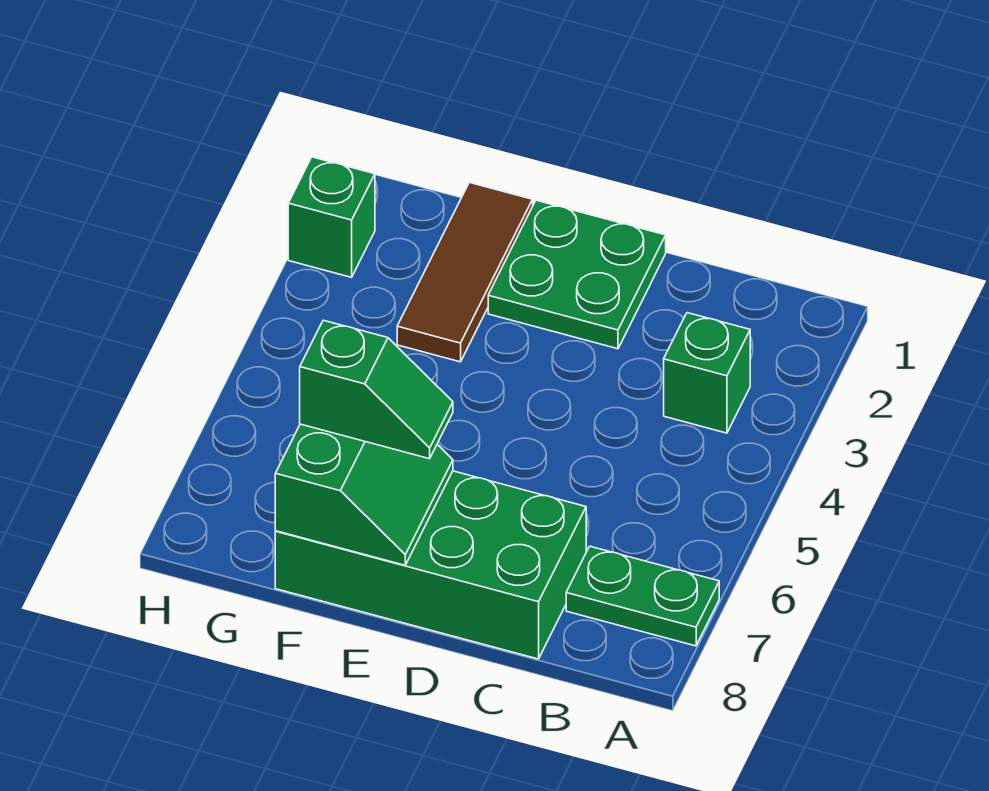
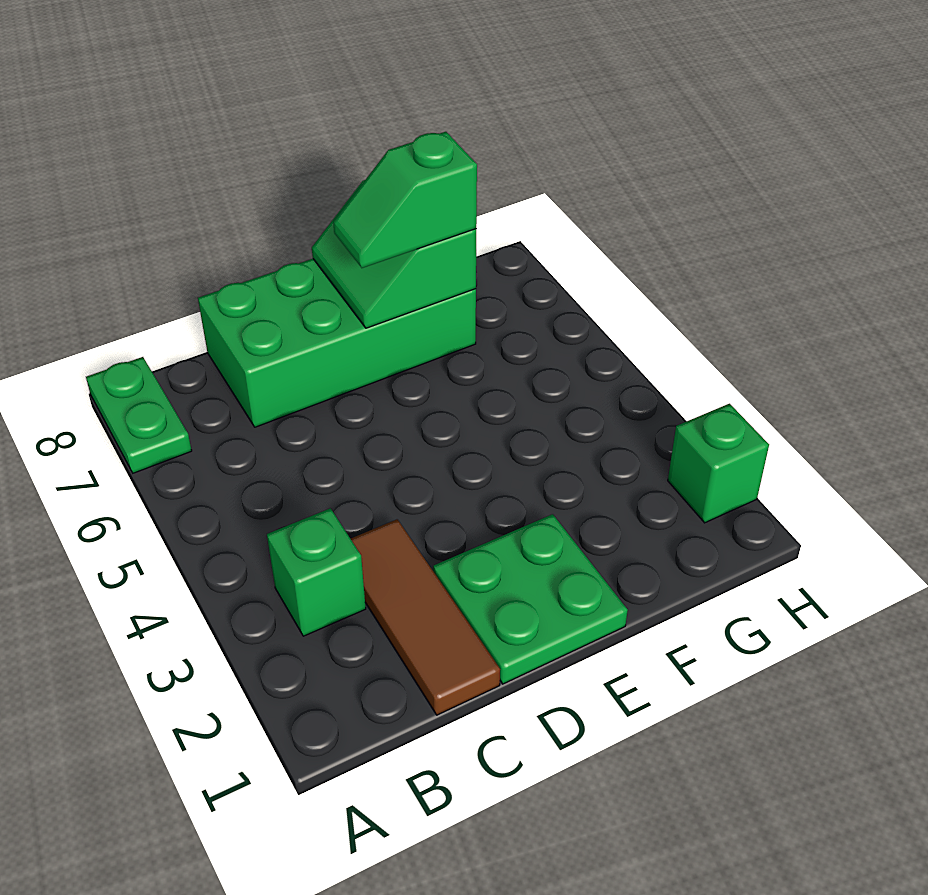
green plate A7:B7 level 1 -> green plate A7:A8 level 1
brown tile F1:F3 level 1 -> brown tile C1:C3 level 1

